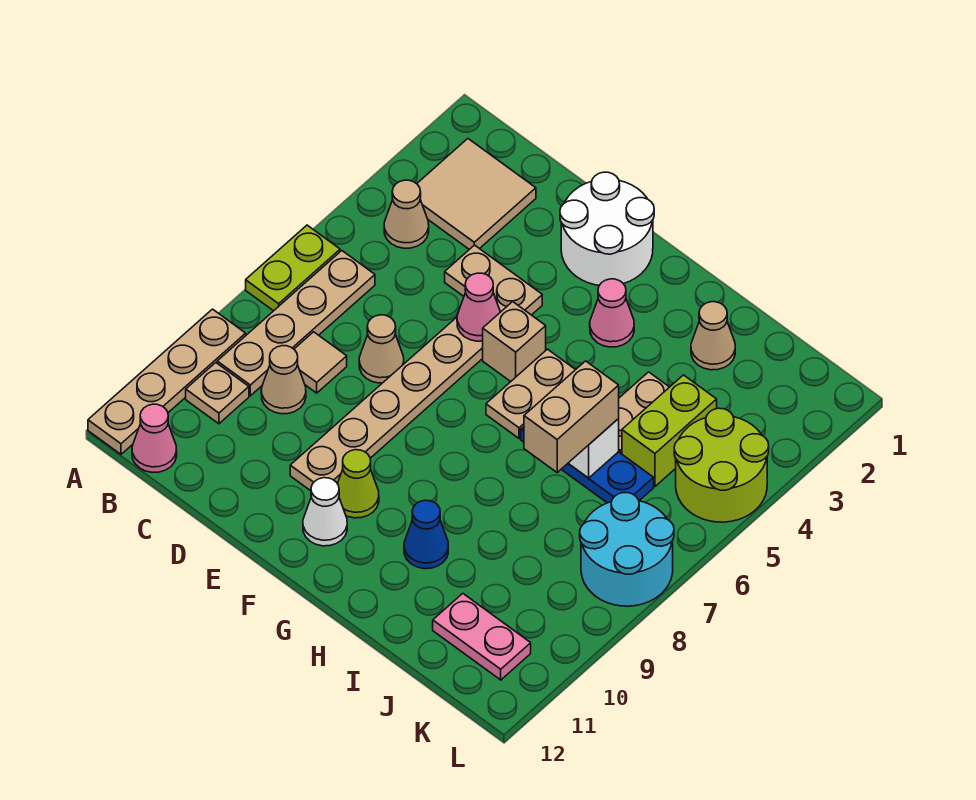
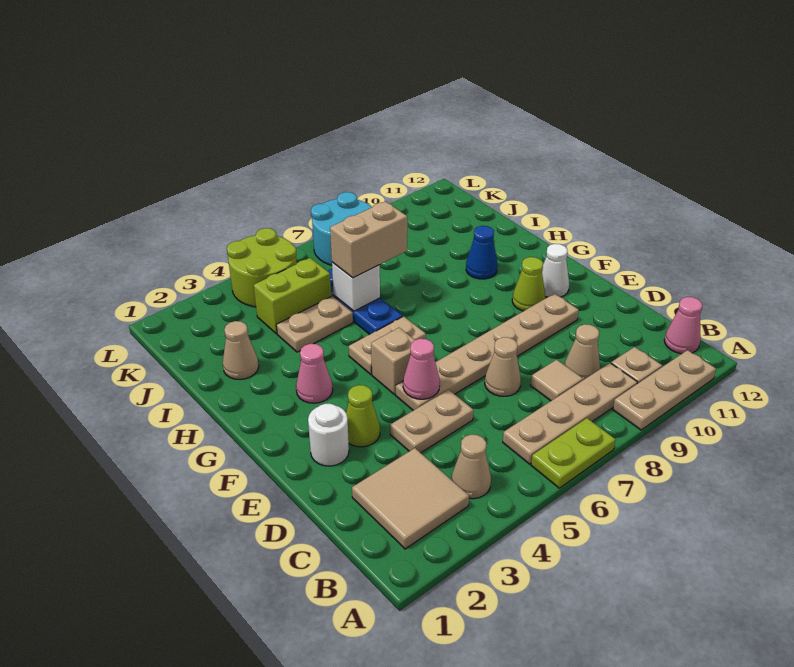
tan plate A9:A12 level 1 -> tan plate A9:A11 level 1
tan plate D4:E4 level 1 -> tan plate D4:D5 level 1
white round brick E1:F2 level 1 -> white round brick E2 level 1
none -> lime cone E3 level 1
pink plate J11:K11 level 1 -> none

